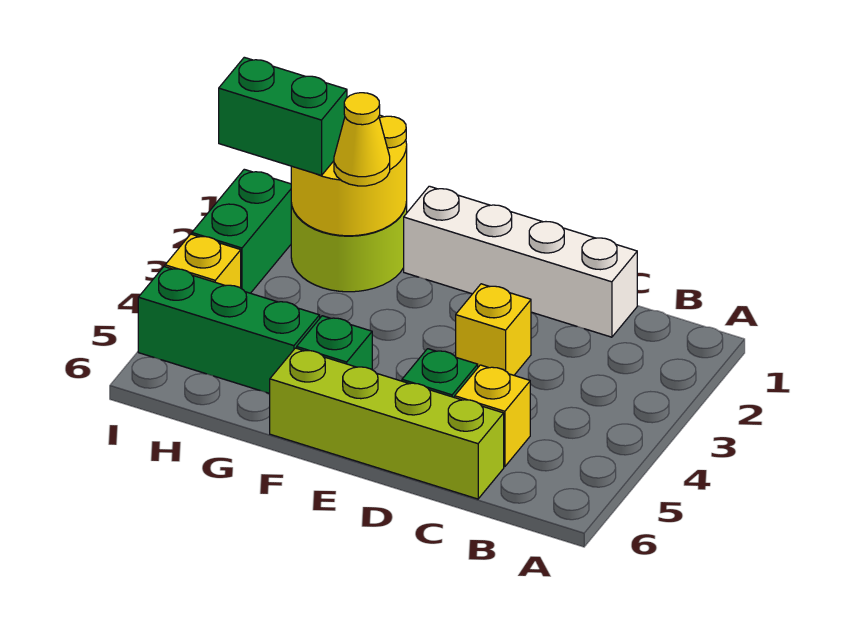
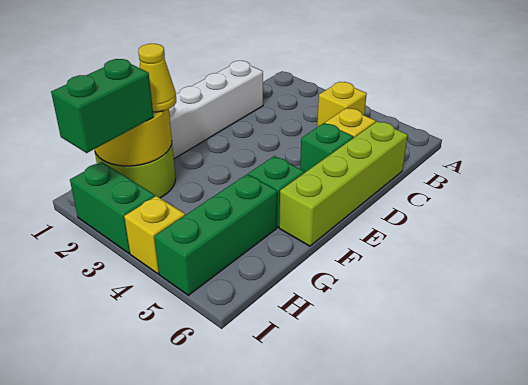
yellow brick D3 level 1 -> yellow brick B4 level 1

